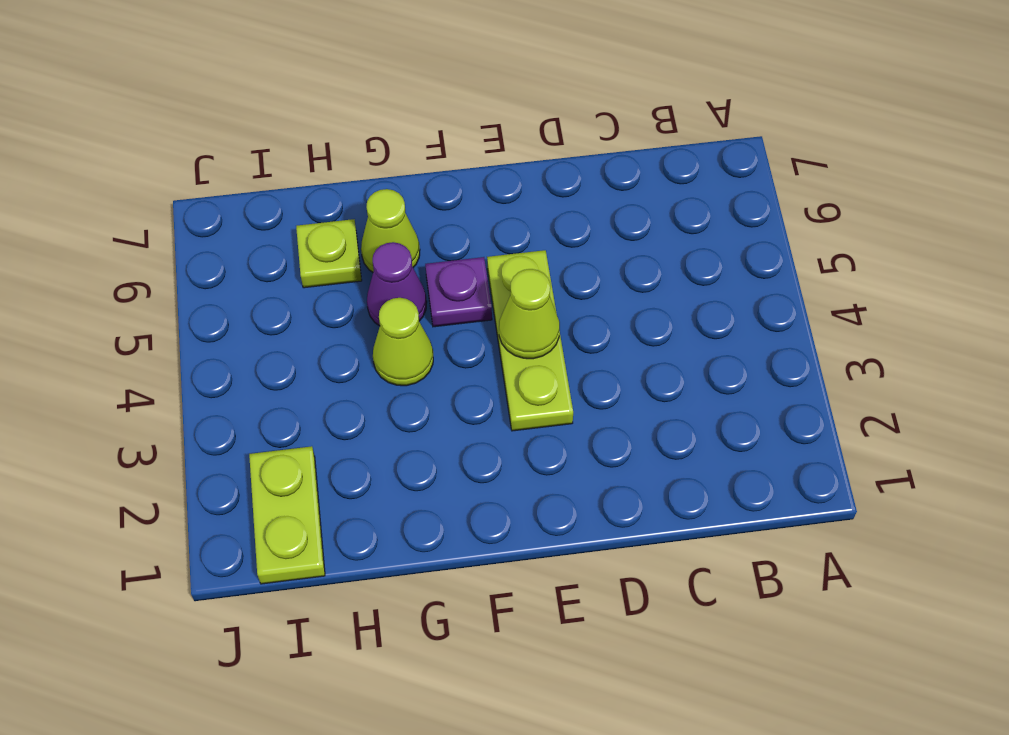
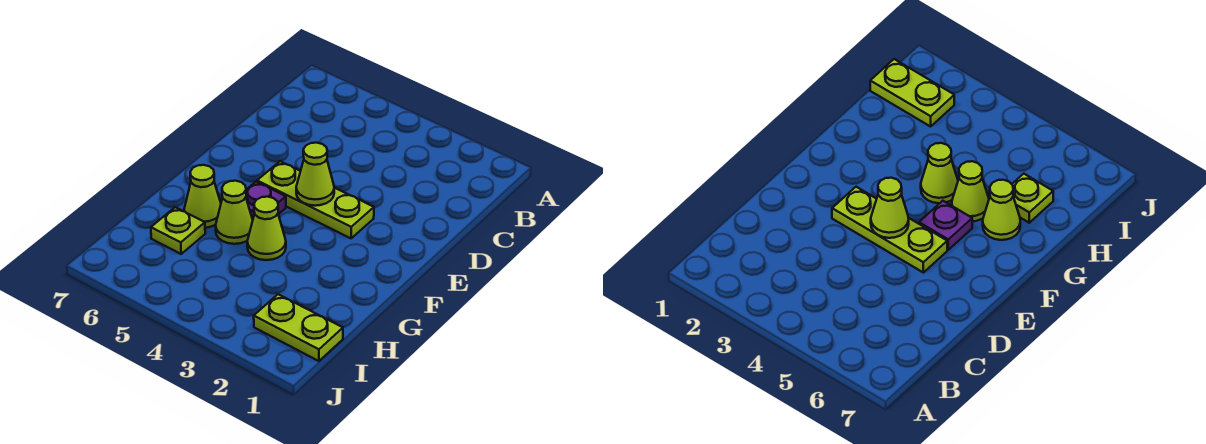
purple cone G5 level 1 -> lime cone G5 level 1

